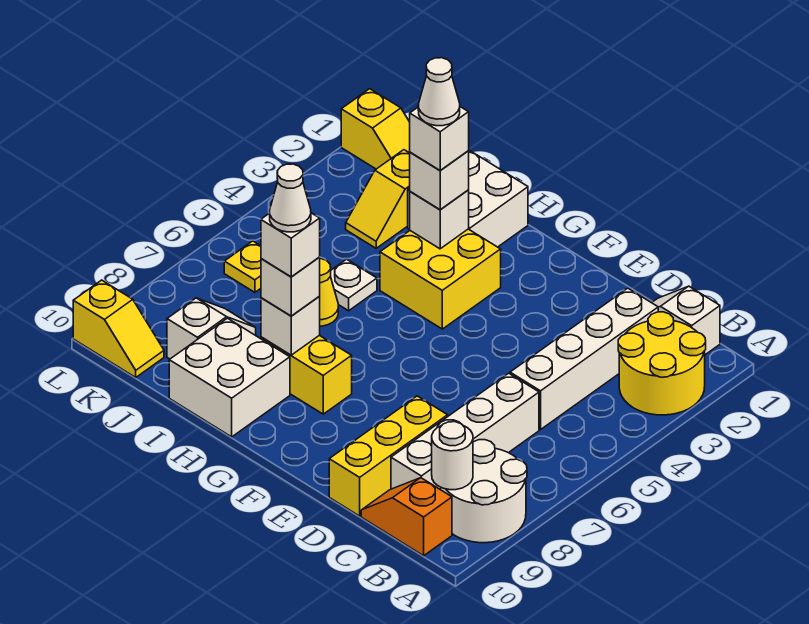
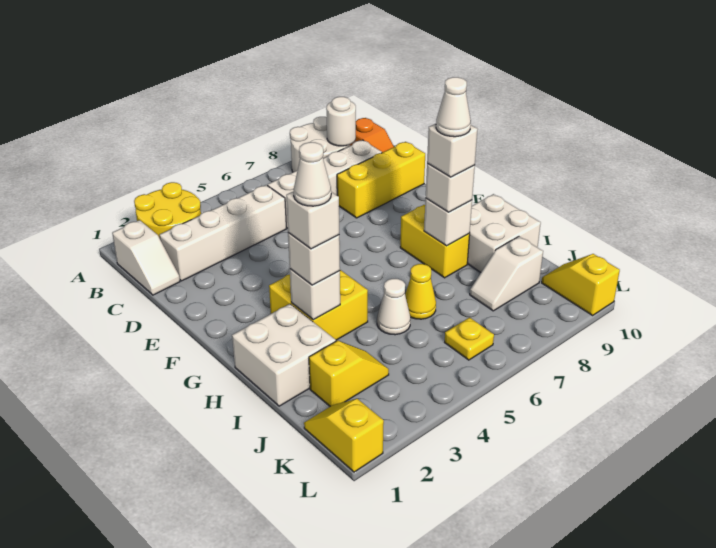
white plate I5 level 1 -> white cone I5 level 1

